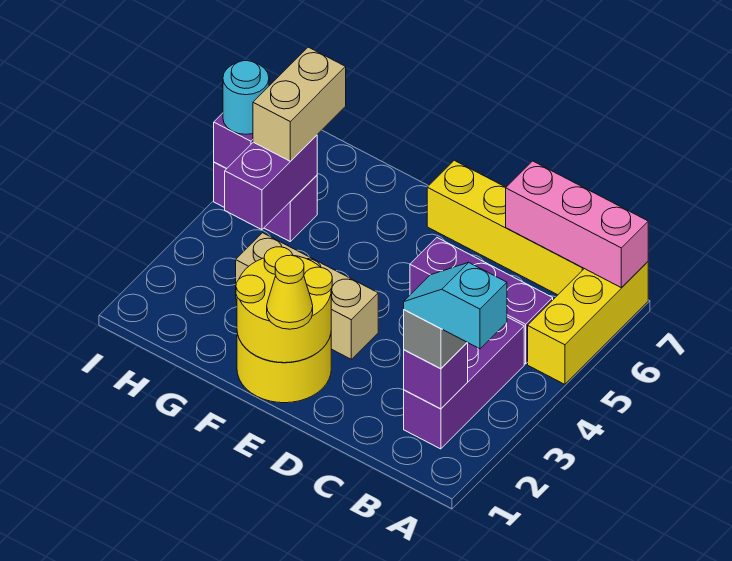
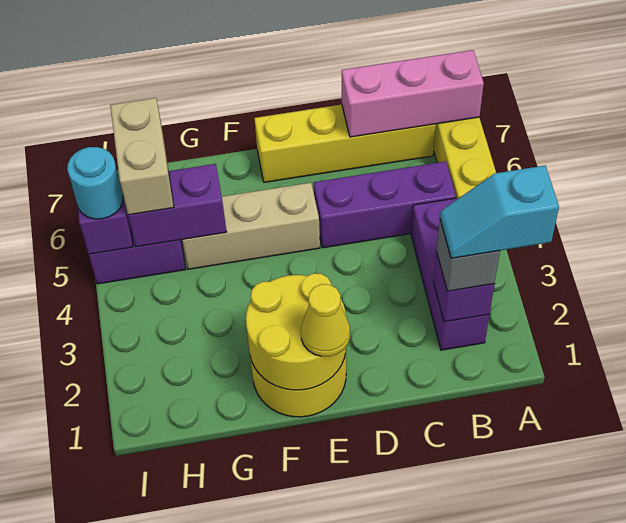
tan brick E3:G3 level 1 -> tan brick E5:G5 level 1
purple brick H4:H5 level 2 -> purple brick G5:H5 level 2

